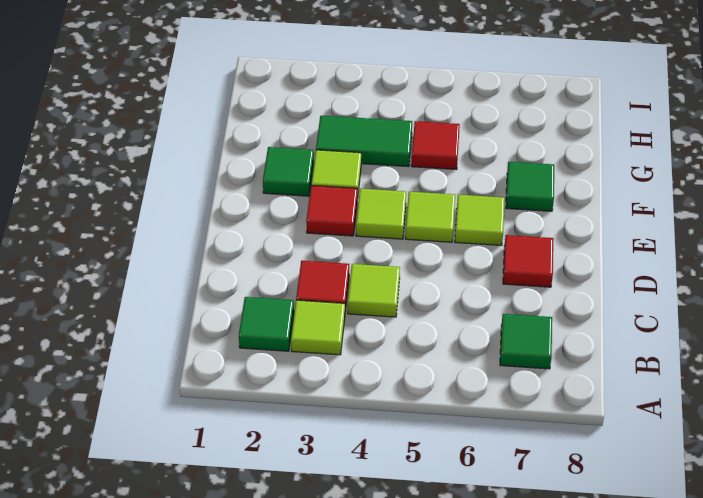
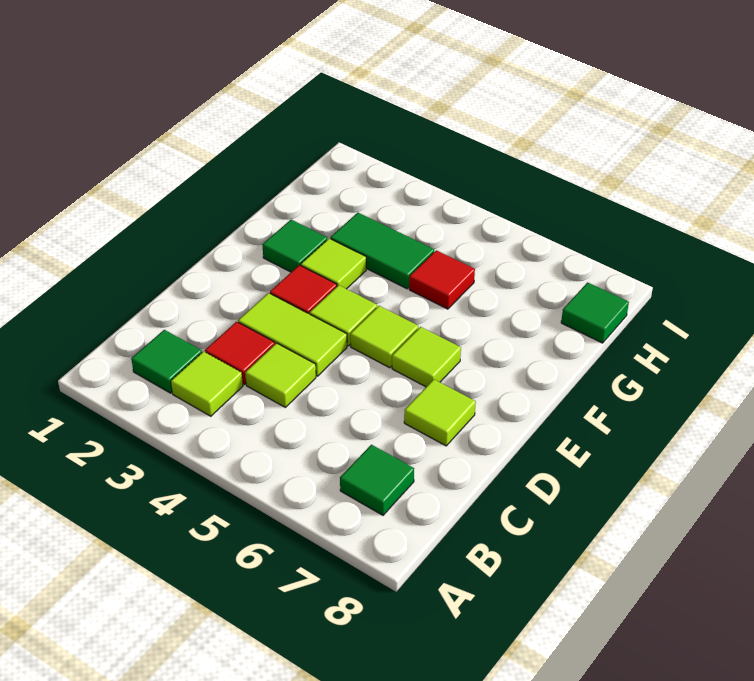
none -> lime tile D3:D4 level 1
red tile D7 level 1 -> lime tile D7 level 1
green tile F7 level 1 -> green tile H8 level 1

